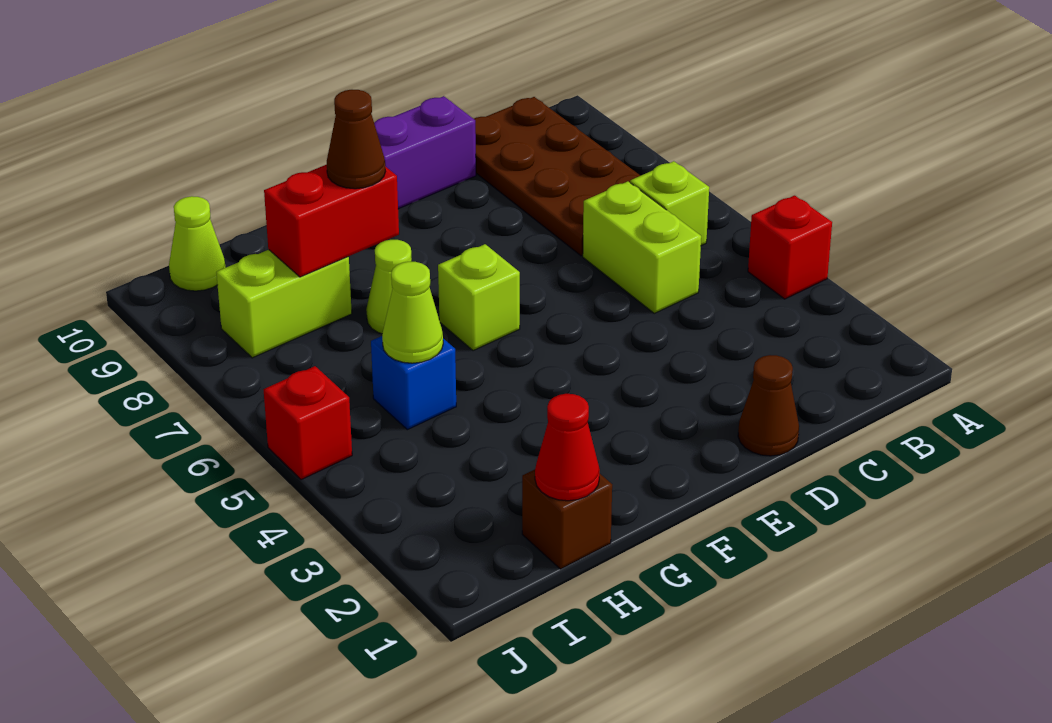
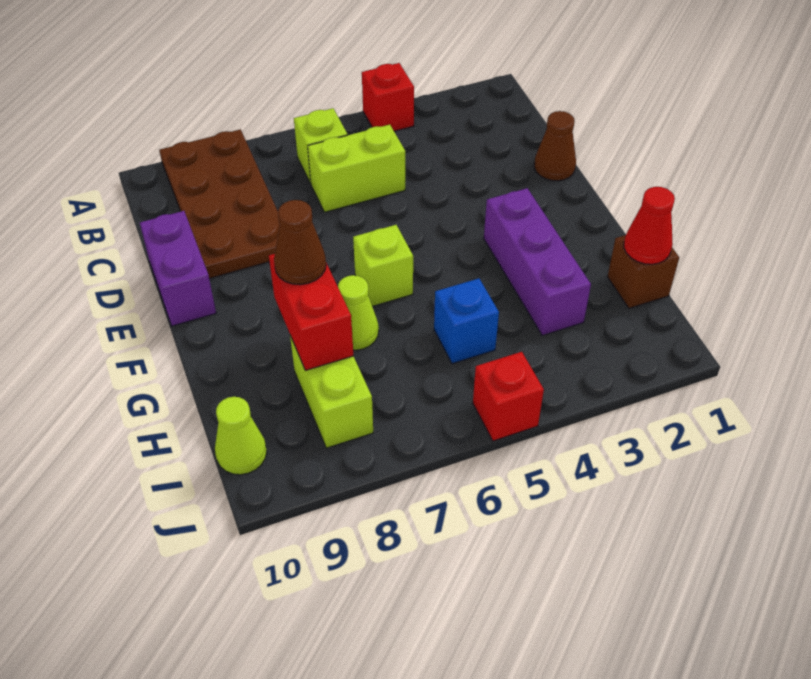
brown plate B7:C10 level 1 -> brown plate A8:D9 level 1
none -> purple brick F3:H3 level 1
lime cone H5 level 2 -> none

